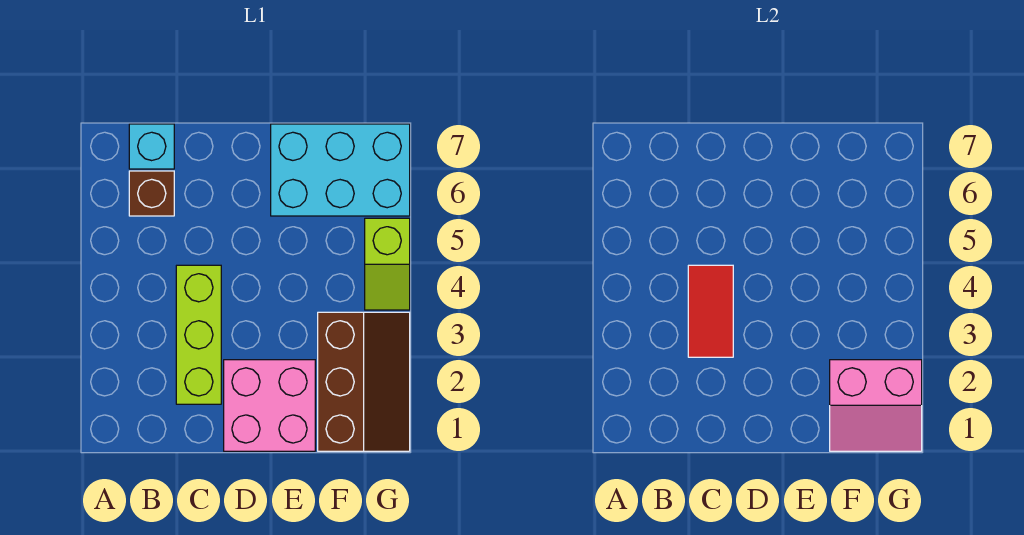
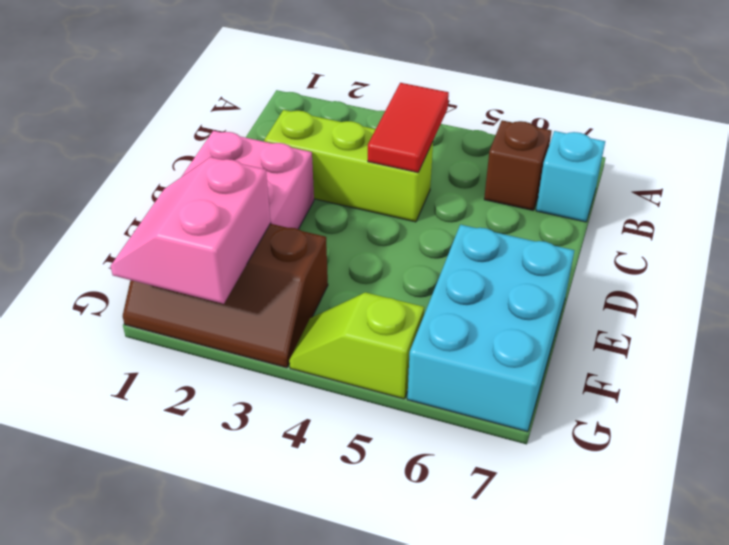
red tile C3:C4 level 2 -> red tile B4:C4 level 2

